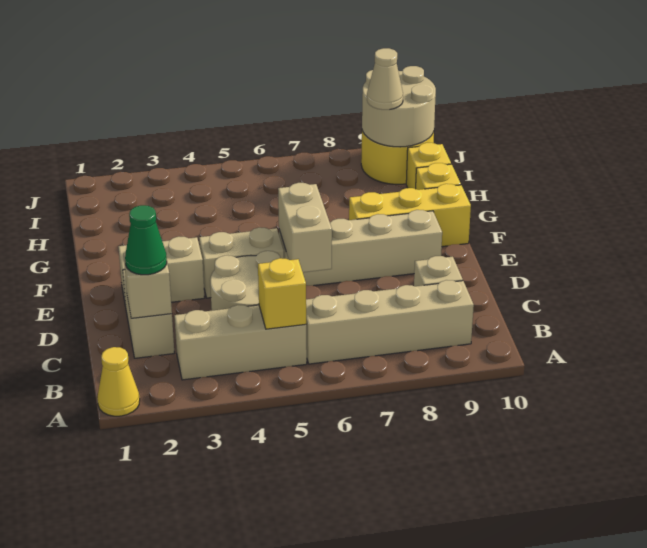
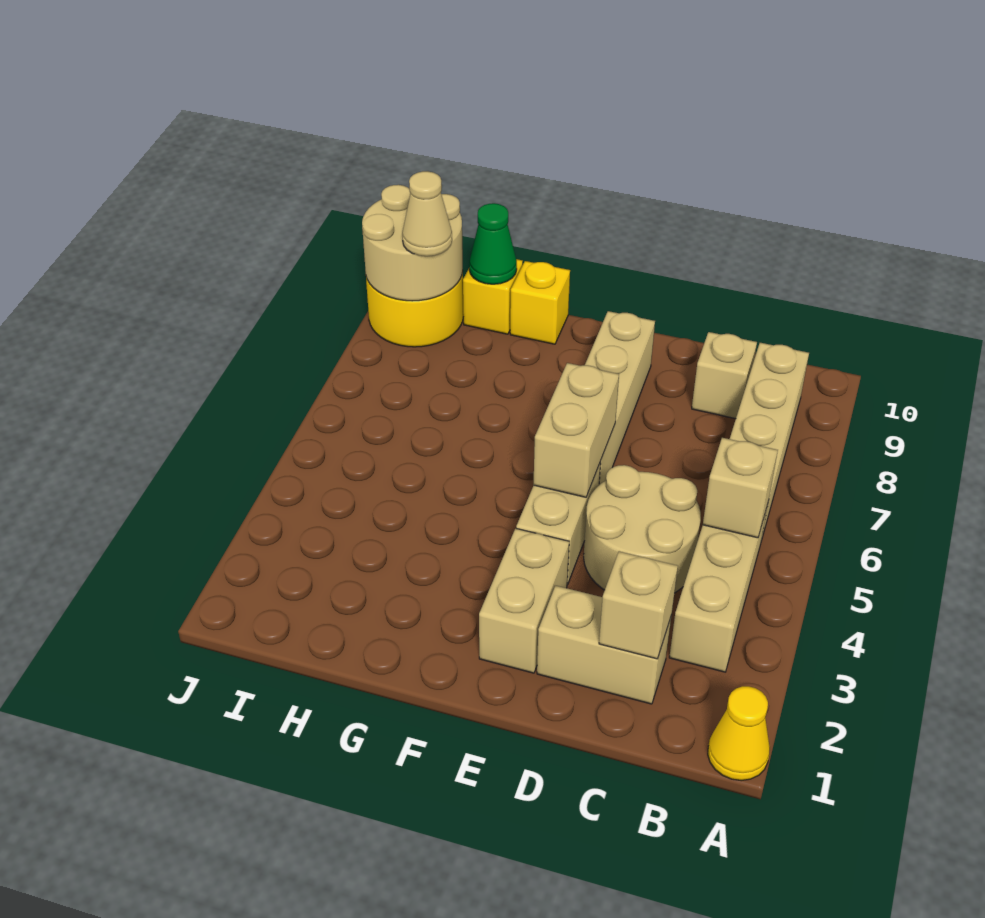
yellow brick B5 level 2 -> tan brick B5 level 2
green cone C2 level 3 -> green cone H10 level 2
tan brick D6:E6 level 2 -> tan brick E5:E6 level 2
yellow brick F8:F10 level 1 -> none

